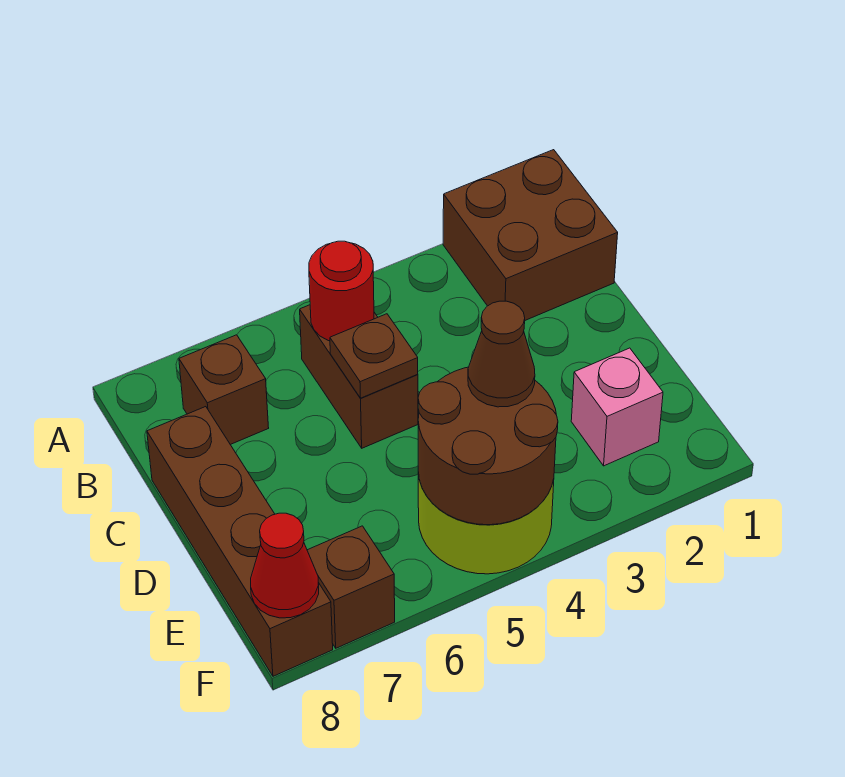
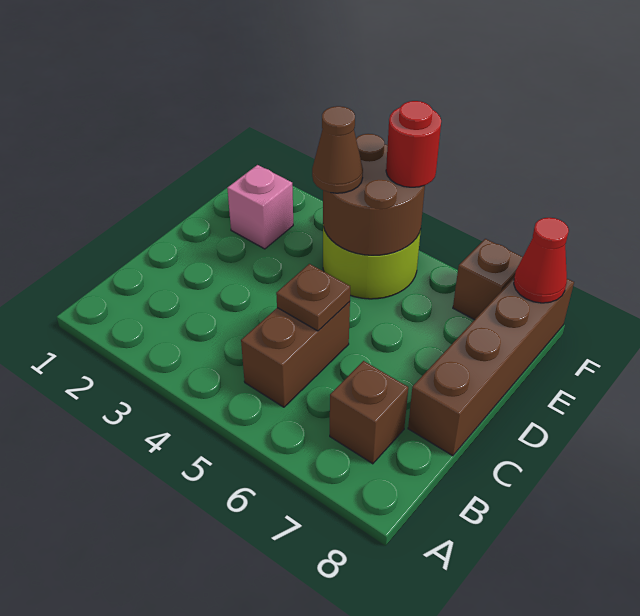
brown brick A1:B2 level 1 -> none
red round brick B5 level 2 -> red round brick F5 level 3

